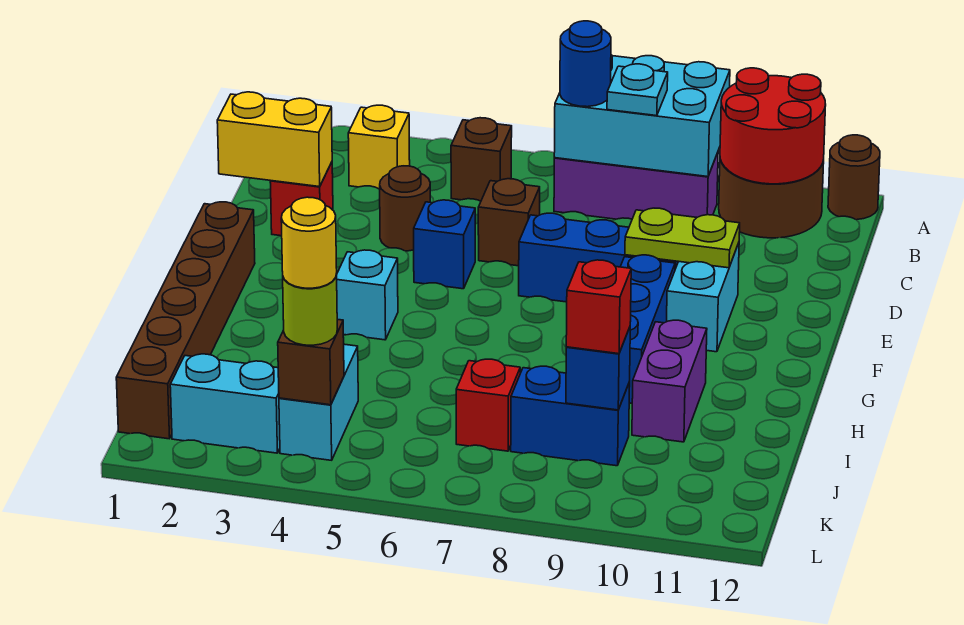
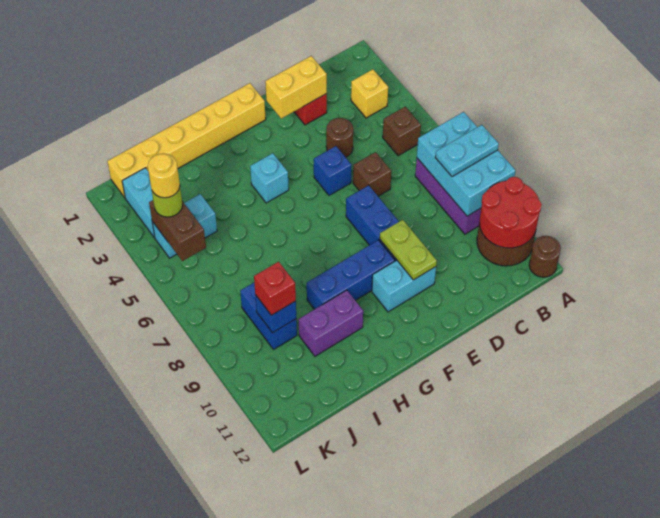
blue round brick B7 level 3 -> none
cyan plate B8 level 3 -> cyan plate A8:B8 level 3
yellow brick D1:D2 level 2 -> yellow brick D2:E2 level 2
brown brick F1:K1 level 1 -> yellow brick F1:K1 level 1
red brick J7 level 1 -> none
brown brick K4 level 2 -> brown brick K4:K5 level 2

